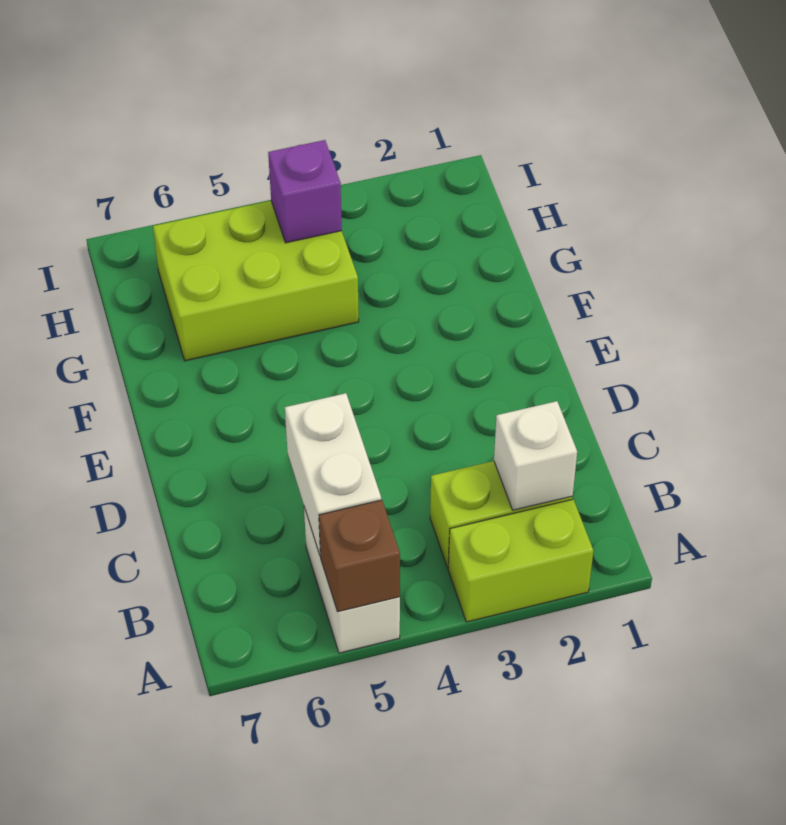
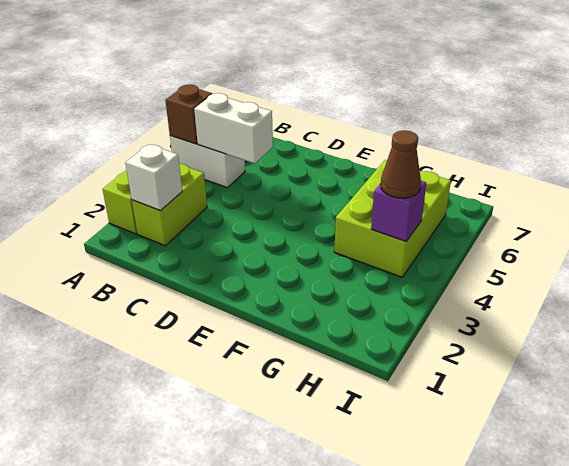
none -> brown cone H4 level 3

